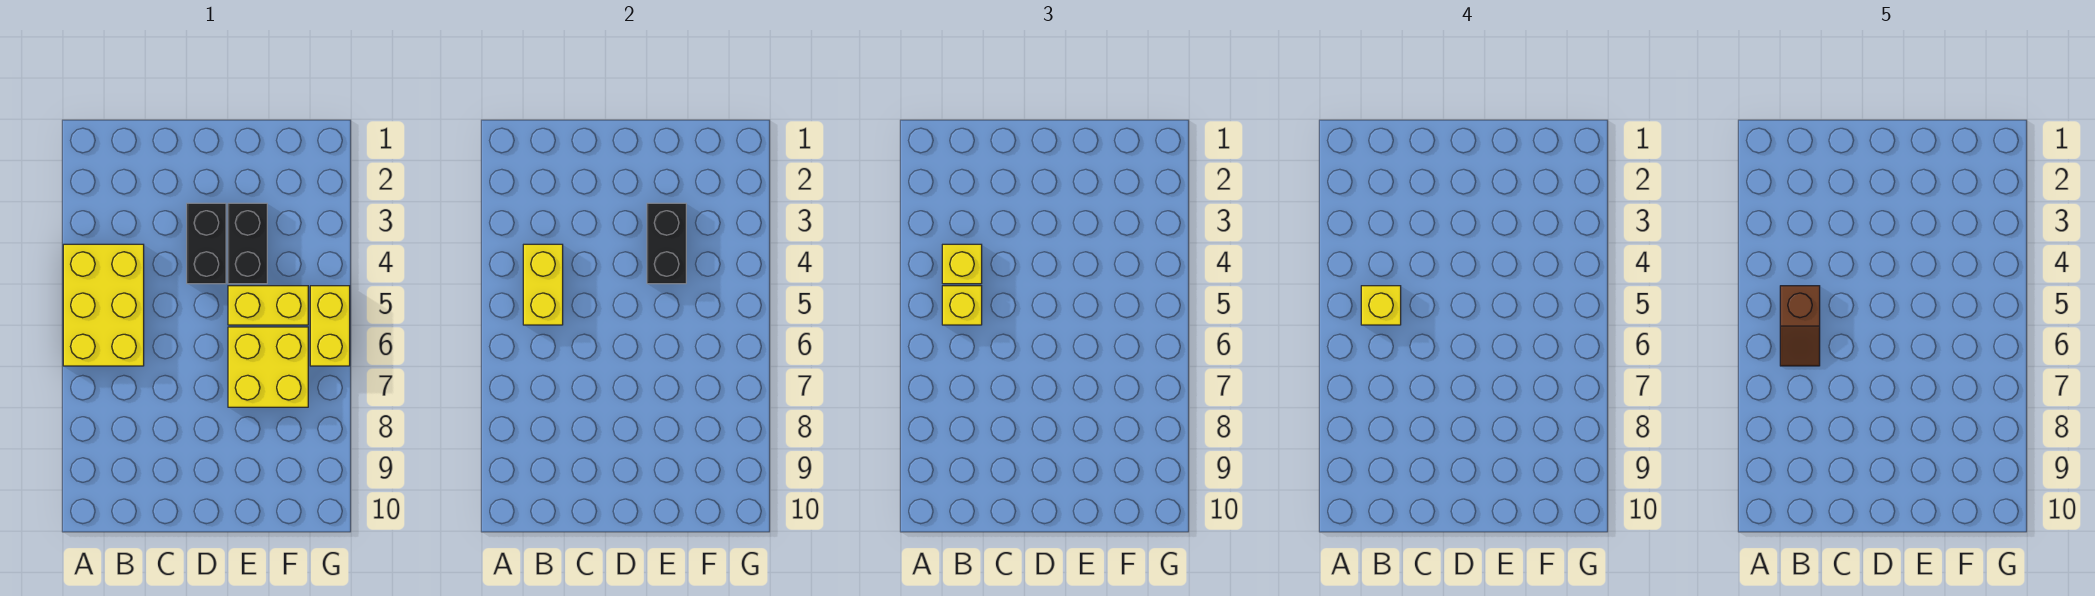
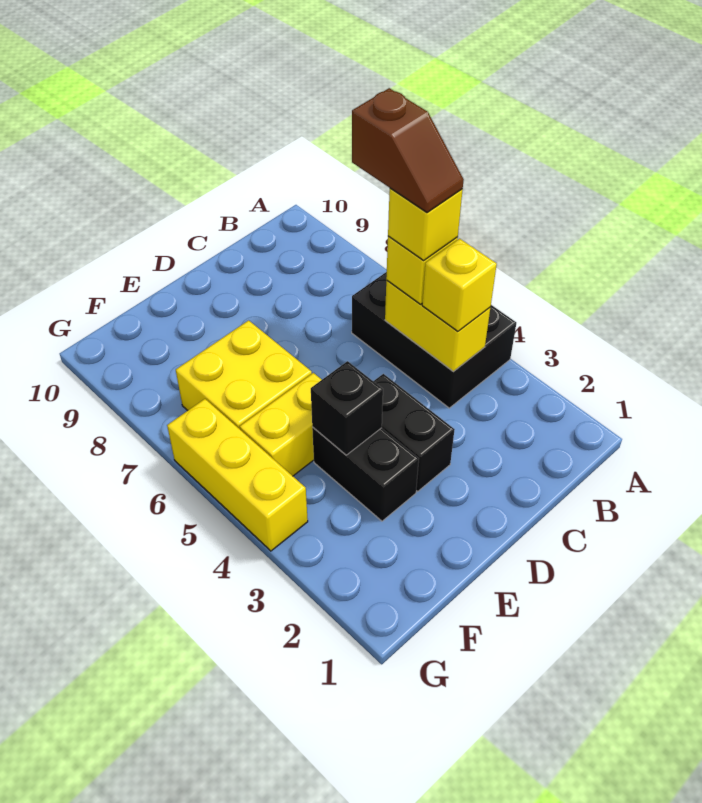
yellow brick A4:B6 level 1 -> black brick A4:B6 level 1
brown slope B5:B6 level 5 top 5 -> brown slope B5:B6 level 5 top 6
black brick E3:E4 level 2 -> black brick E4 level 2
yellow brick G5:G6 level 1 -> yellow brick G4:G6 level 1

